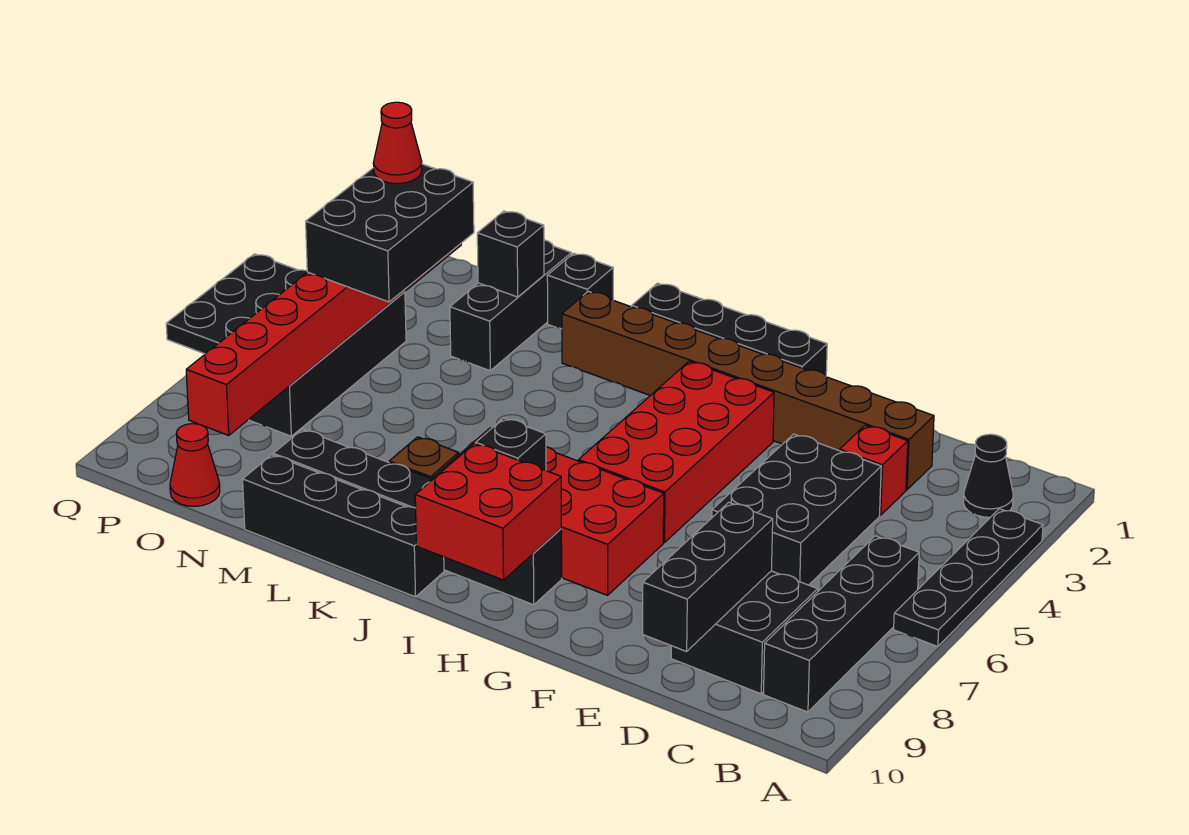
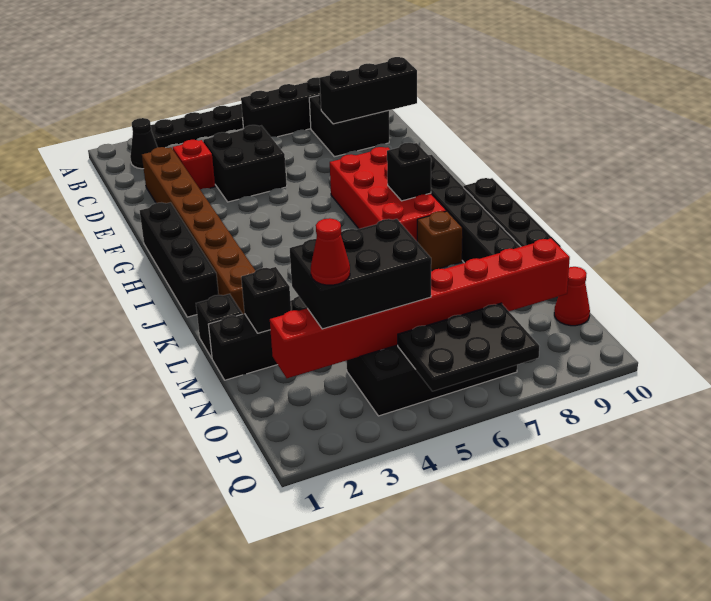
black brick D4:E6 level 1 -> black brick D4:E5 level 1
red brick G3:H6 level 1 -> none
red brick H9:I10 level 2 -> none

